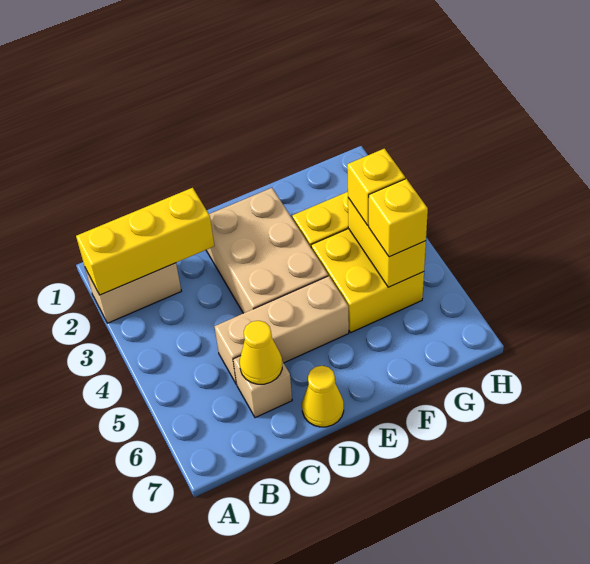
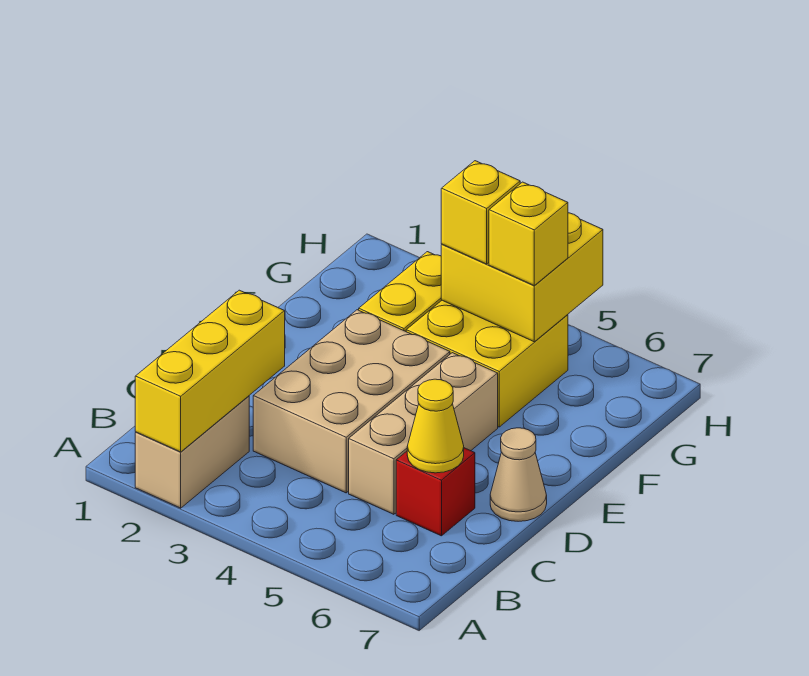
tan brick C6 level 1 -> red brick C6 level 1
tan brick D2:E4 level 1 -> tan brick C3:E4 level 1
yellow cone D7 level 1 -> tan cone D7 level 1
yellow brick G4:G5 level 2 -> yellow brick G4:H5 level 2

